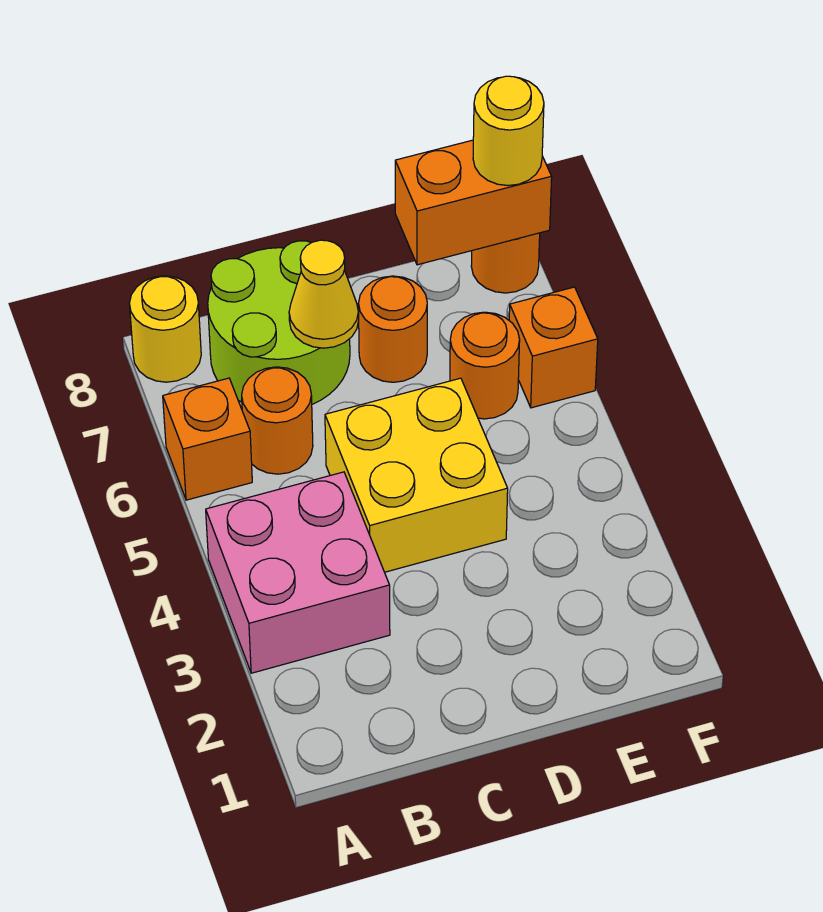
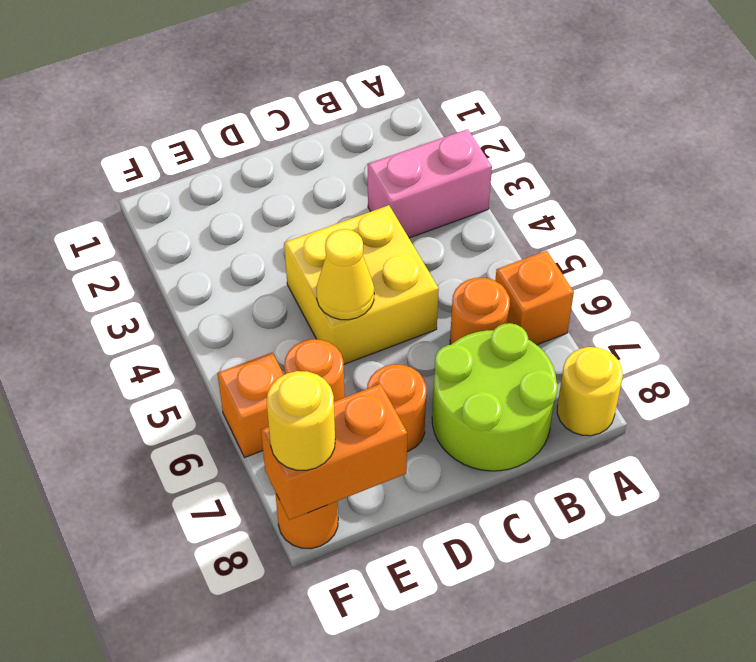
pink brick A3:B4 level 1 -> pink brick A3:B3 level 1
yellow cone C7 level 2 -> yellow cone D5 level 2

